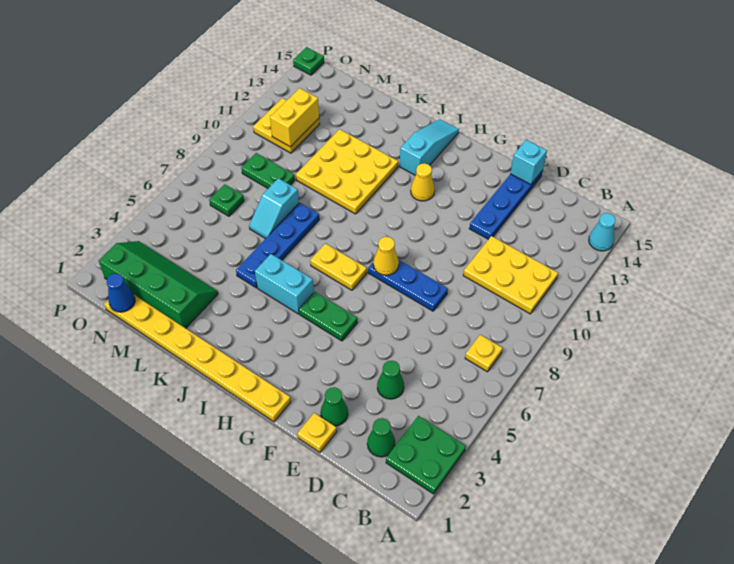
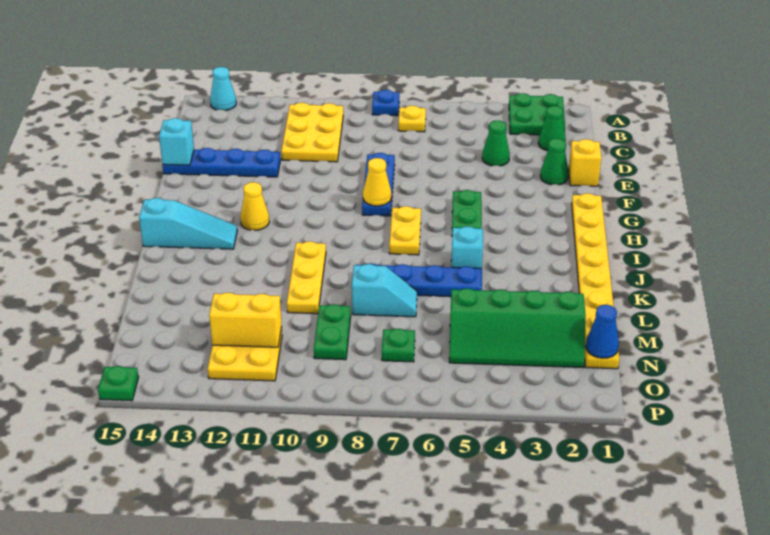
none -> blue plate A8 level 1
yellow plate E1 level 1 -> yellow brick E1 level 1
cyan brick I5:J5 level 1 -> cyan brick J5 level 1
cyan slope I13:I15 level 1 top 13 -> cyan slope I13:I15 level 1 top 15
yellow plate J10:L12 level 1 -> yellow plate J10:L10 level 1
green slope L2:O3 level 1 top 2 -> green slope M2:N5 level 1 top M

